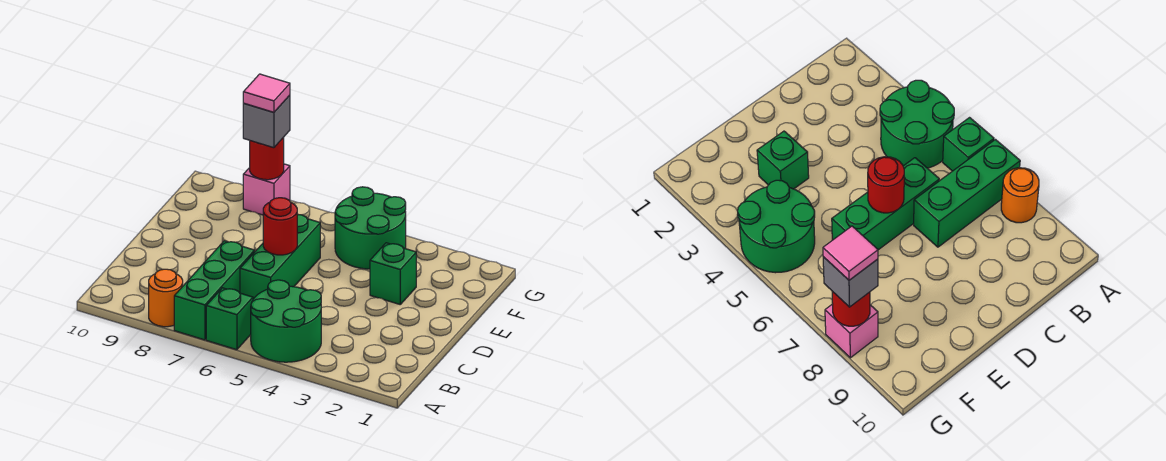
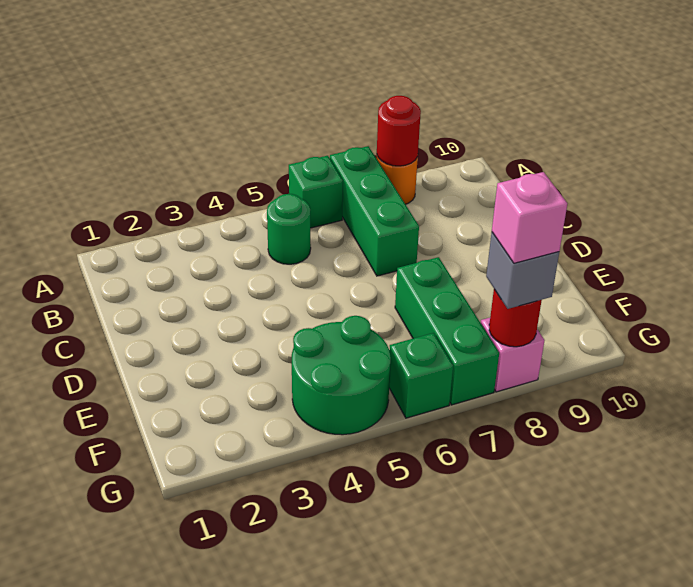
green round brick A4:B5 level 1 -> green round brick B5 level 1
green brick C6:E6 level 1 -> green brick E7:G7 level 1
red round brick D6 level 2 -> red round brick A8 level 2
green brick E3 level 1 -> green brick G6 level 1
pink tile G8 level 4 -> pink brick G8 level 4

